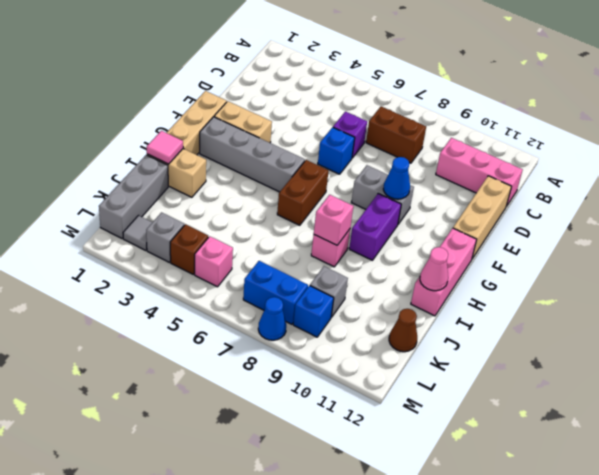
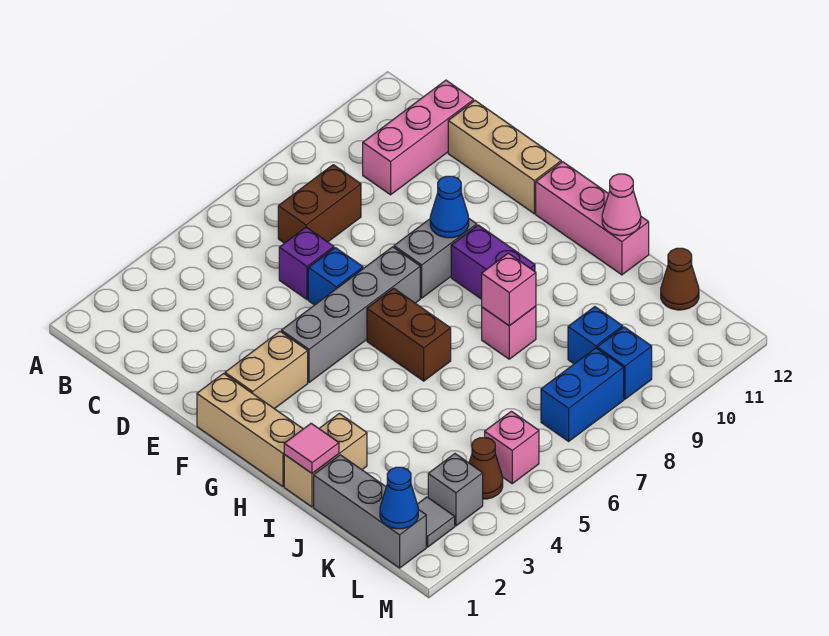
grey brick G2:G5 level 1 -> grey brick F4:F7 level 1
grey brick K9 level 1 -> blue brick K9 level 1
brown brick L4 level 1 -> brown cone L4 level 1
blue cone M8 level 1 -> blue cone L1 level 2

